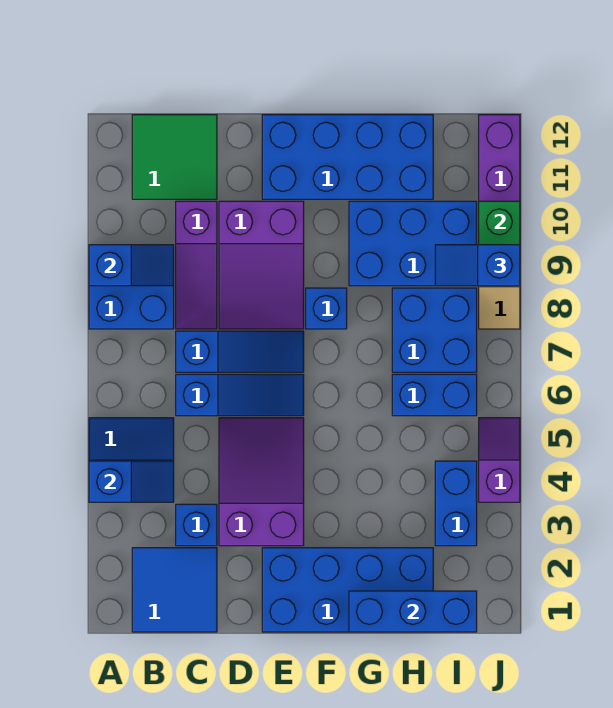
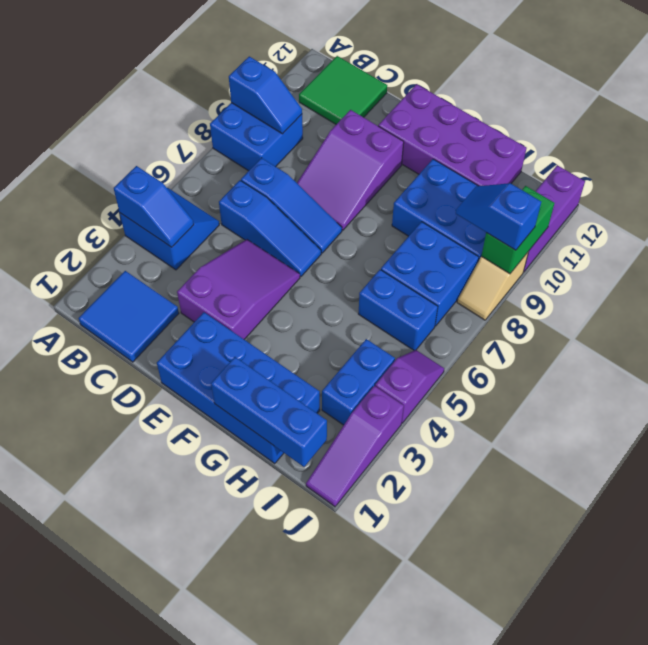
blue brick C3 level 1 -> none
purple slope C8:C10 level 1 top 10 -> purple slope J1:J3 level 1 top 3
blue brick E11:H12 level 1 -> purple brick E11:H12 level 1
blue brick F8 level 1 -> none

